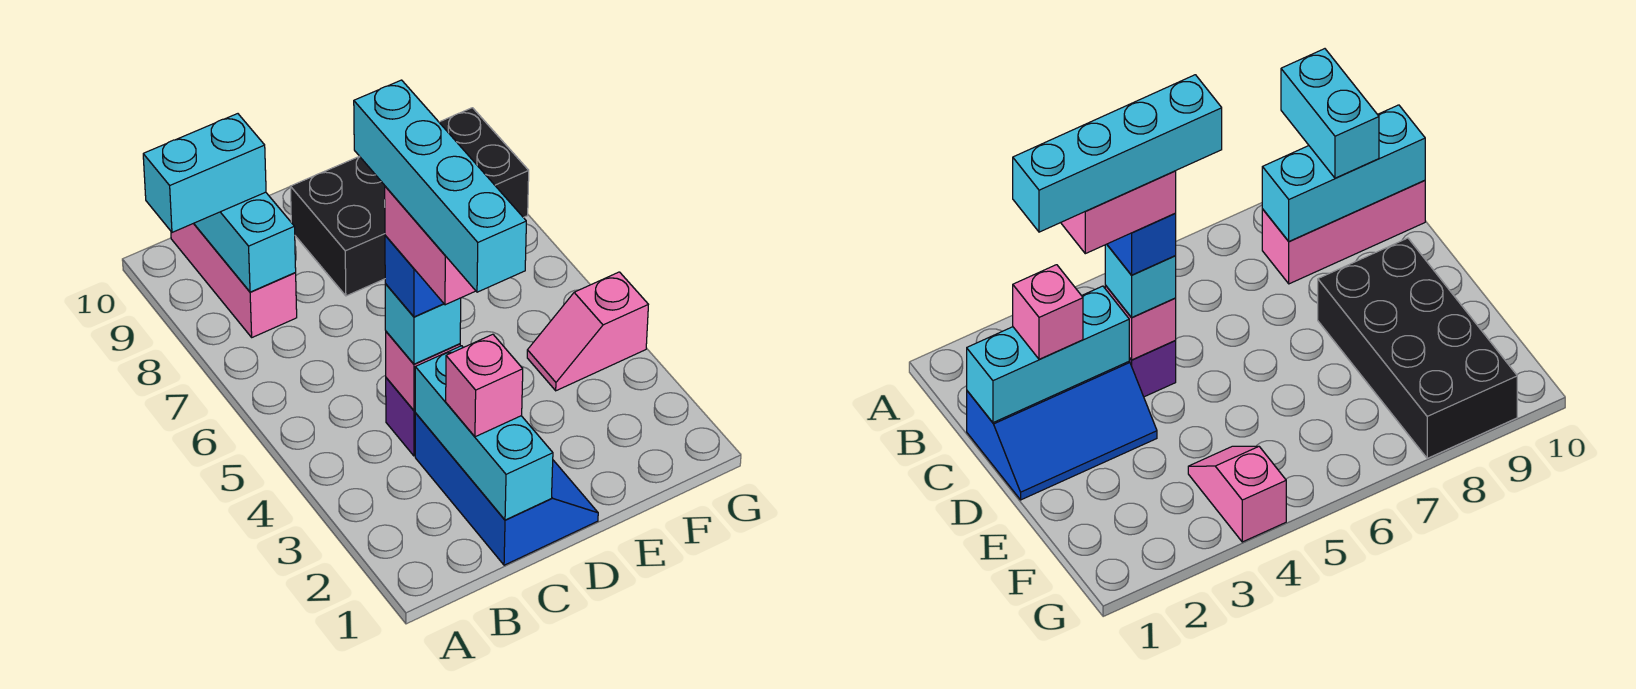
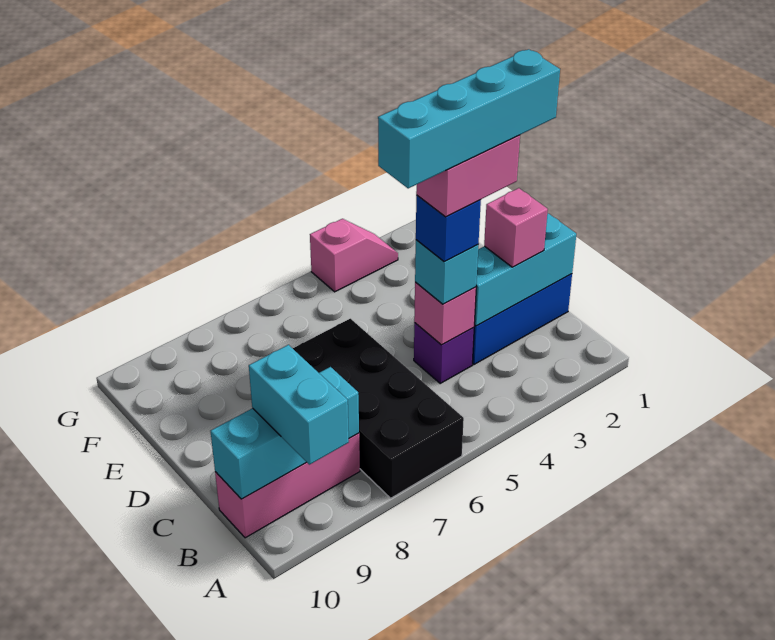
black brick D8:G9 level 1 -> black brick A6:D7 level 1
pink slope F4:G4 level 1 top G -> pink slope G3:G4 level 1 top 4

